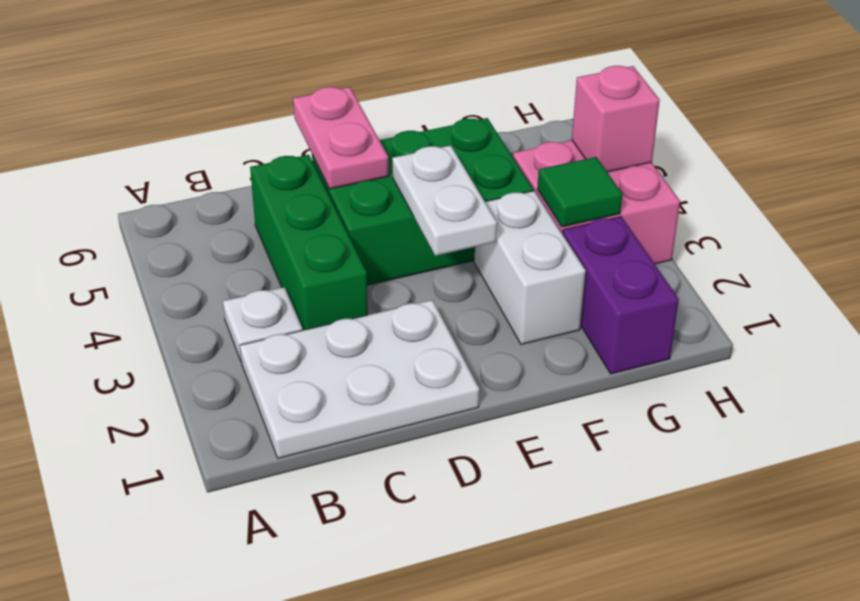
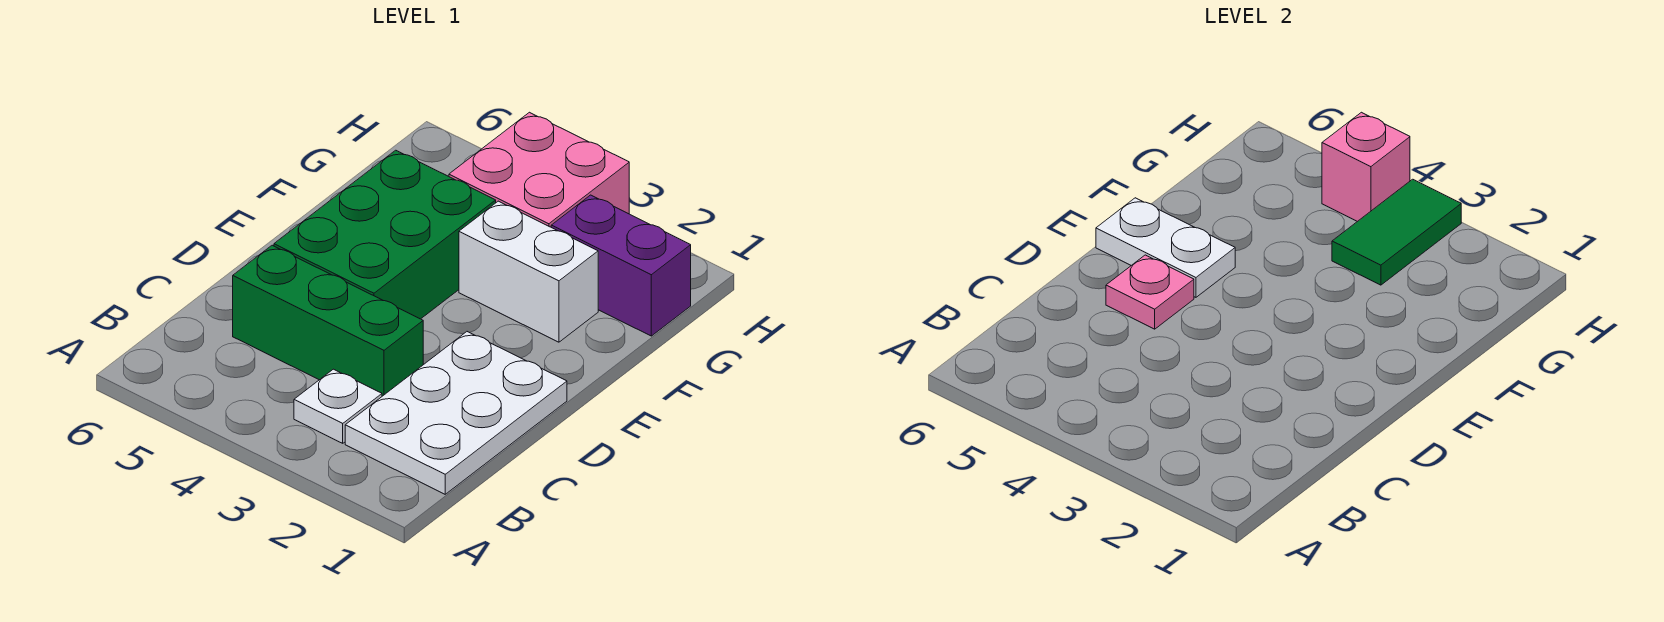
pink plate D5:D6 level 2 -> pink plate D5 level 2
white plate E3:E4 level 2 -> white plate E5:E6 level 2
green tile G3 level 2 -> green tile G3:H3 level 2

